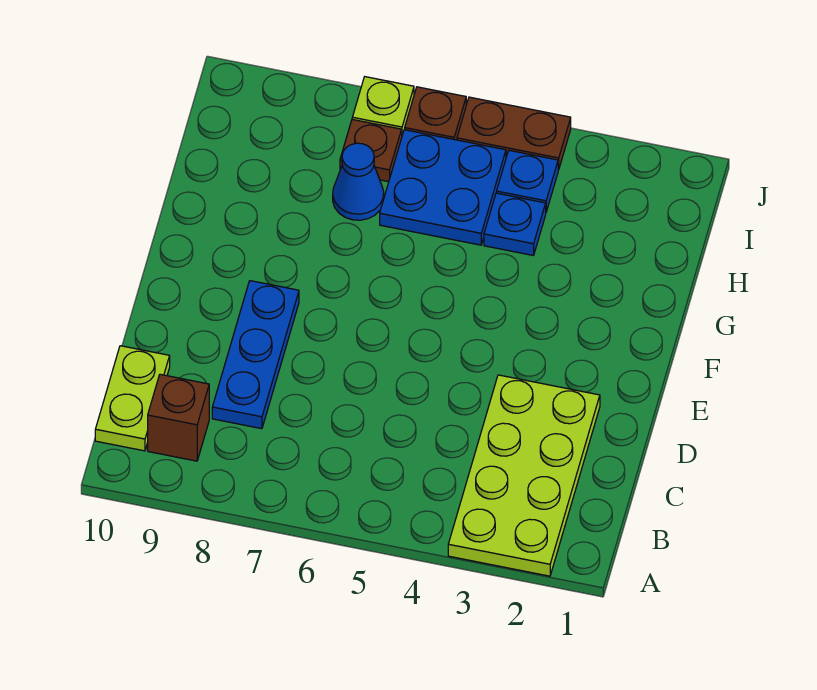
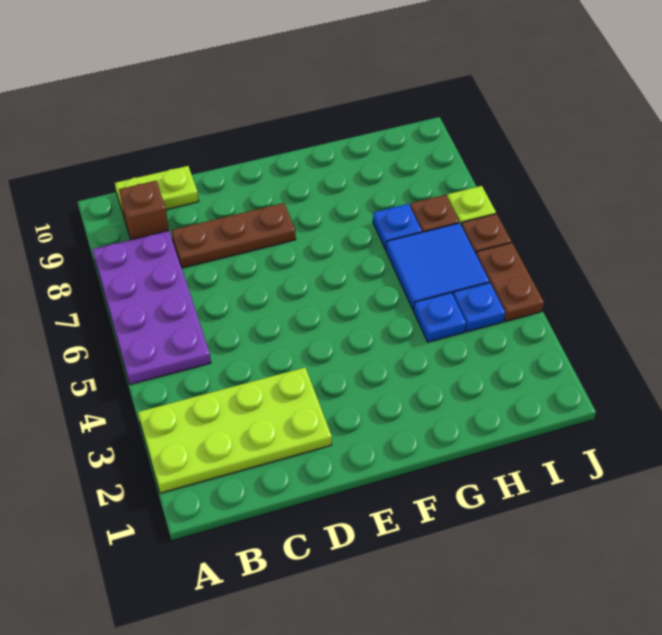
none -> purple plate A5:B8 level 1
blue plate C8:E8 level 1 -> brown plate C8:E8 level 1
blue plate H5:I6 level 1 -> blue tile H5:I6 level 1
blue cone H7 level 1 -> blue plate H7 level 1

